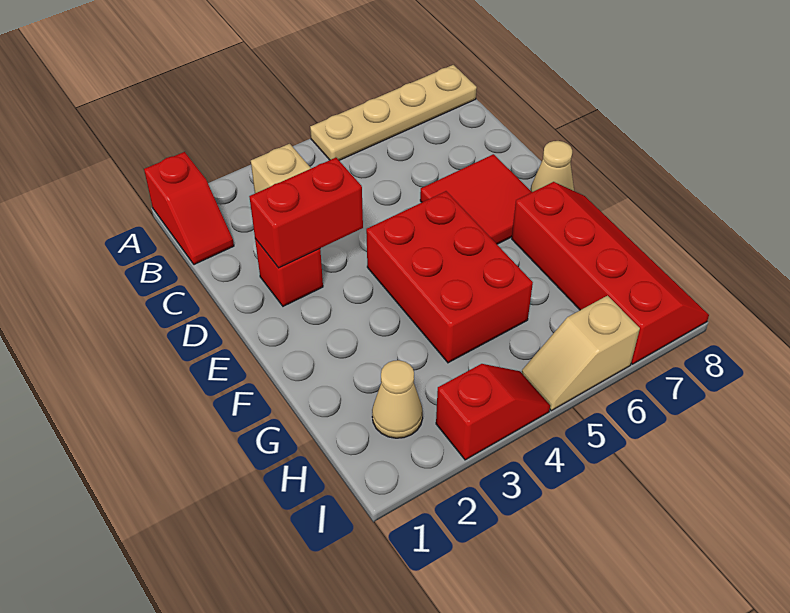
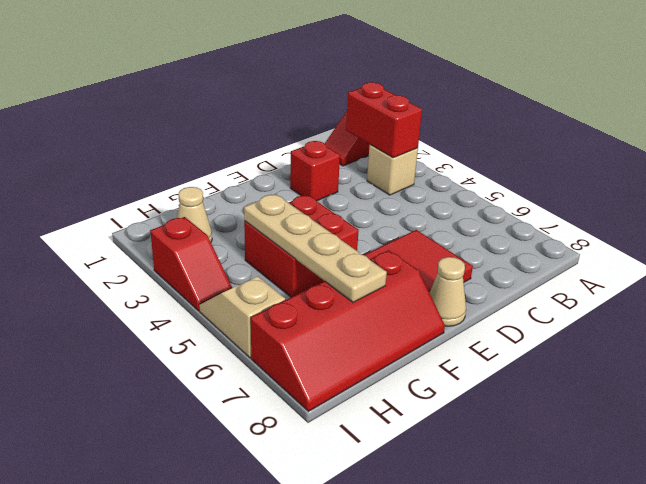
tan plate A5:A8 level 1 -> tan plate G4:G7 level 2
red brick D2:D3 level 2 -> red brick B2:B3 level 2
red brick E4:G5 level 1 -> red brick F4:G5 level 1

